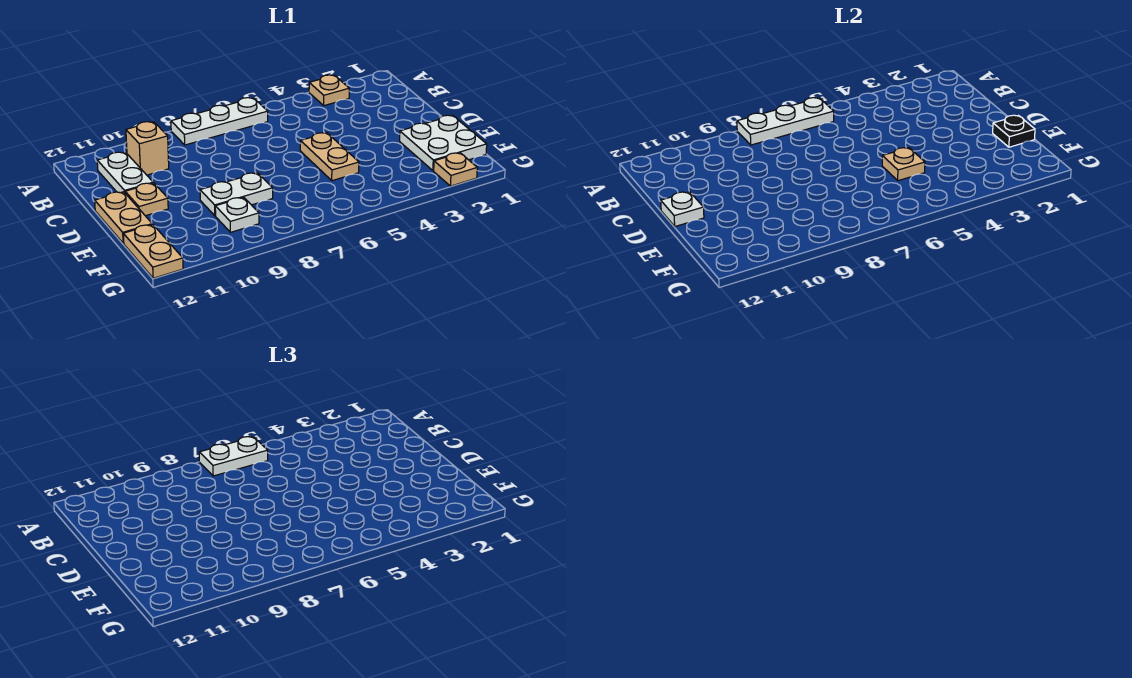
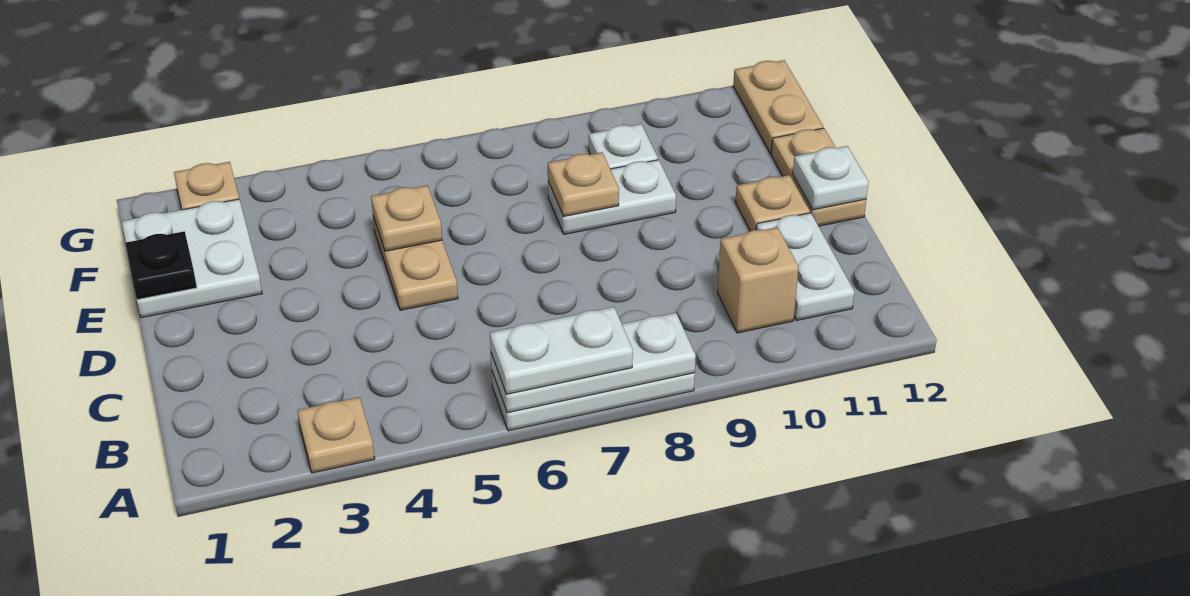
none -> tan plate E8 level 2

